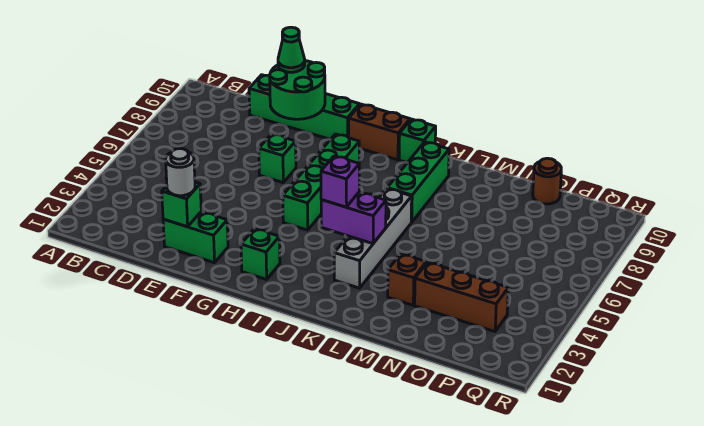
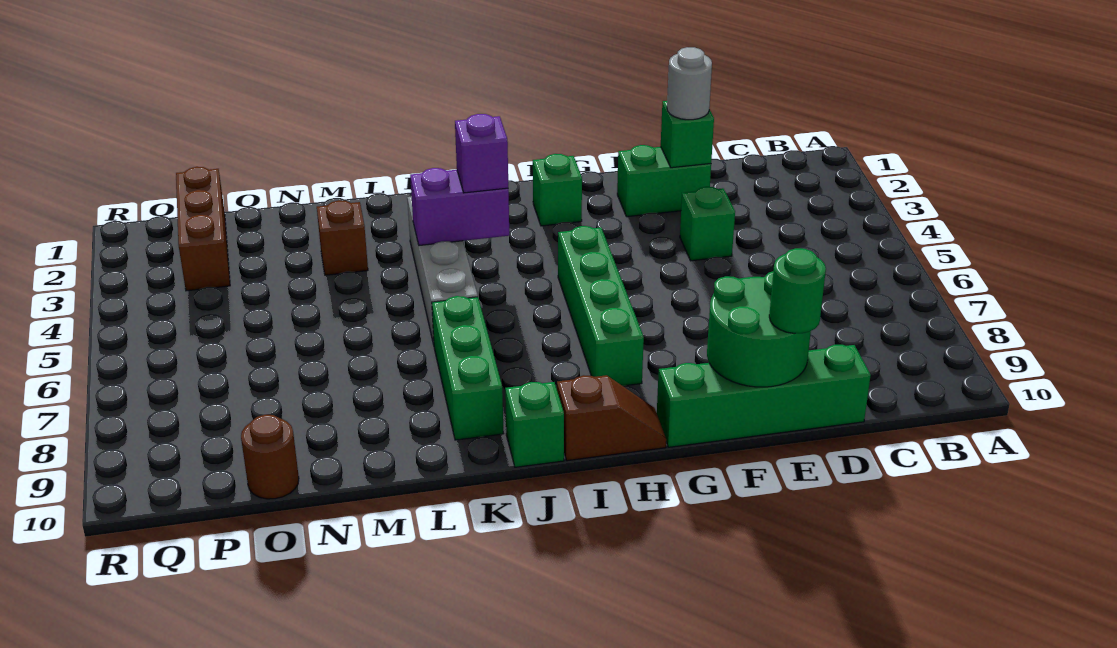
green cone E10 level 3 -> green round brick E10 level 3
green brick F7 level 1 -> green brick E4 level 1
brown brick H10:I10 level 1 -> brown slope H10:I10 level 1 top I
brown brick N3:P3 level 1 -> brown brick P1:P3 level 1

